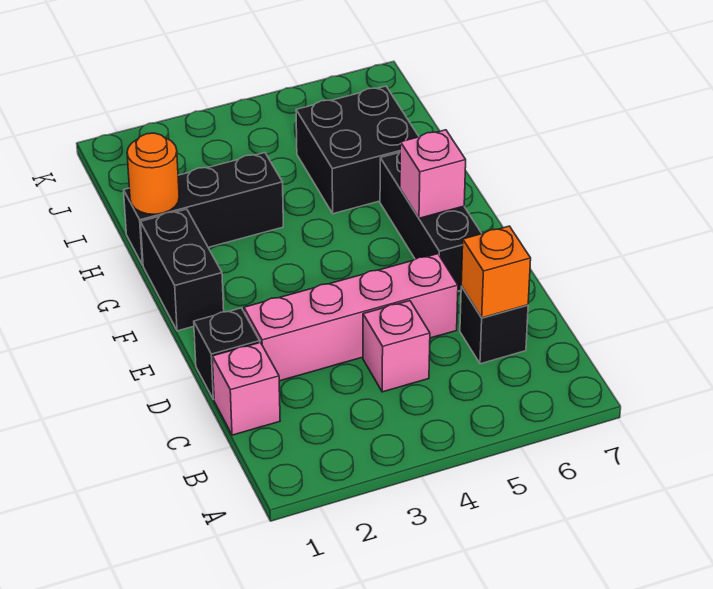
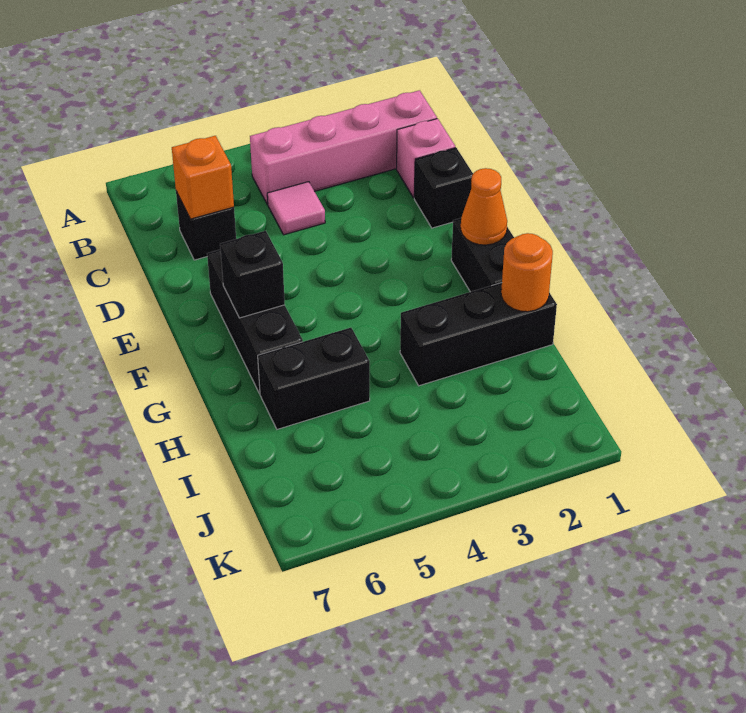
pink brick C4 level 1 -> pink tile C4 level 1
pink brick D2:D5 level 1 -> pink brick B1:B4 level 1
none -> orange cone F1 level 2
pink brick F6 level 2 -> black brick F6 level 2
black brick H5:I6 level 1 -> black brick H5:H6 level 1

